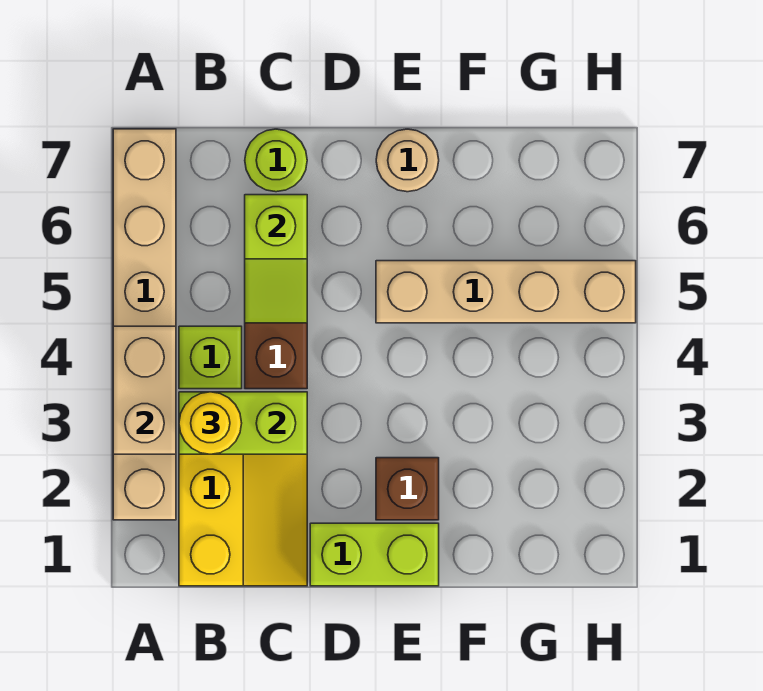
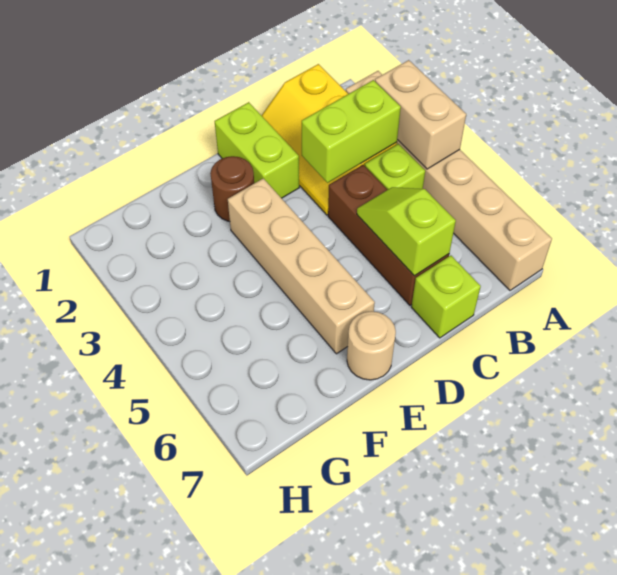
yellow round brick B3 level 3 -> none
lime round brick C7 level 1 -> lime brick C7 level 1
lime brick D1:E1 level 1 -> lime brick D1:D2 level 1
brown brick E2 level 1 -> brown round brick E2 level 1
tan brick E5:H5 level 1 -> tan brick E3:E6 level 1

